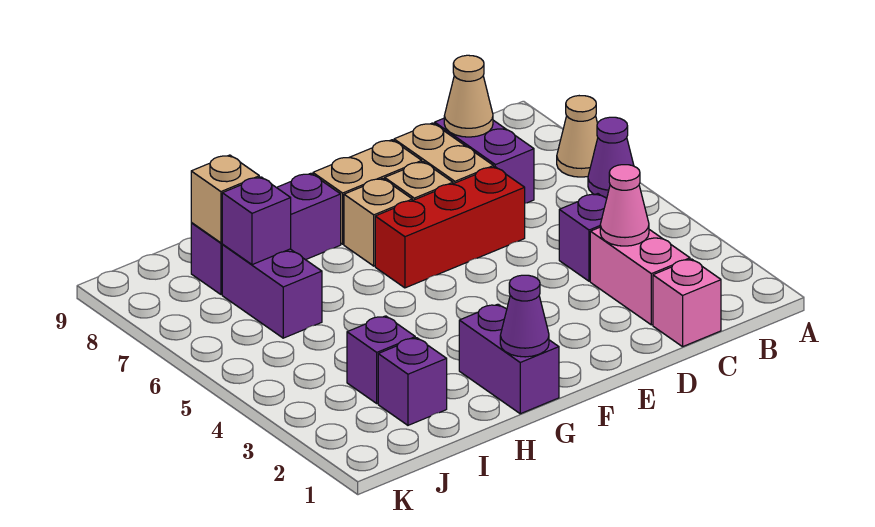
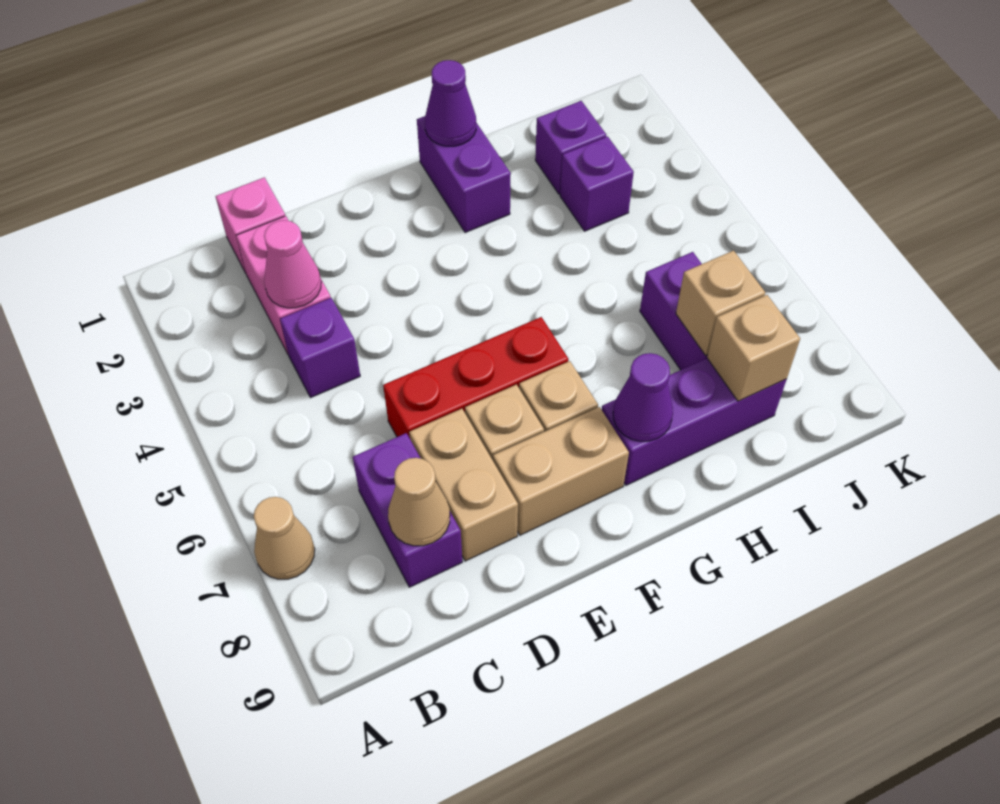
purple cone A6 level 1 -> purple cone G8 level 2
purple brick I7 level 2 -> tan brick I7 level 2

